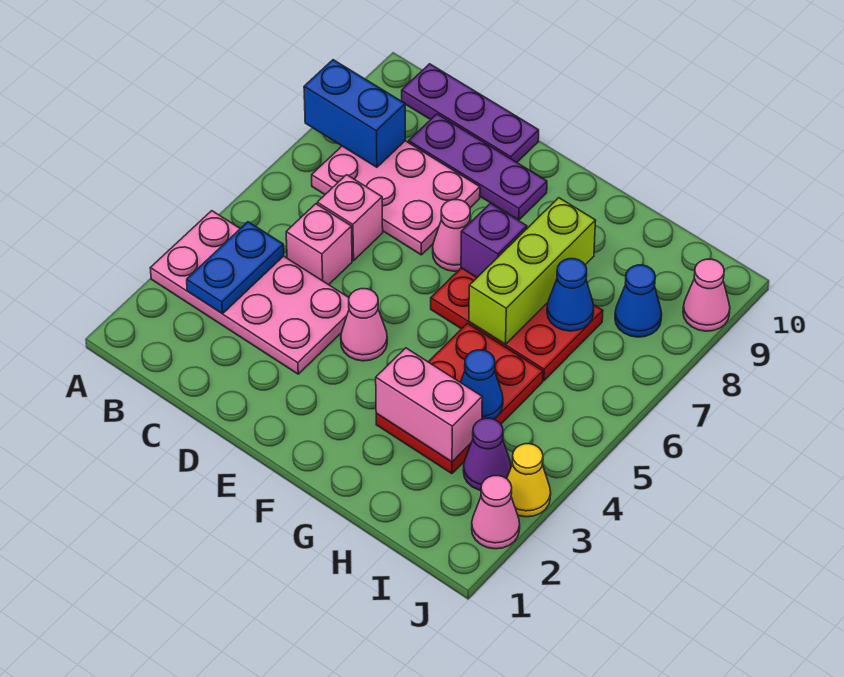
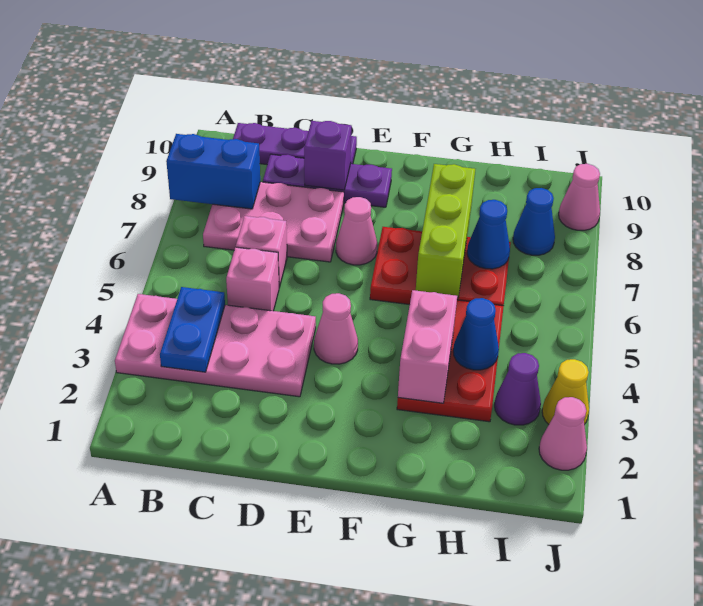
purple brick F7 level 2 -> purple brick D9 level 2
pink brick G3:H3 level 2 -> pink brick G3:G4 level 2

